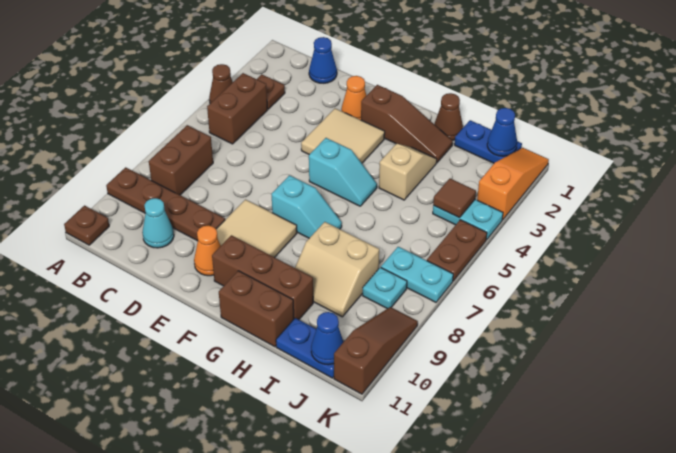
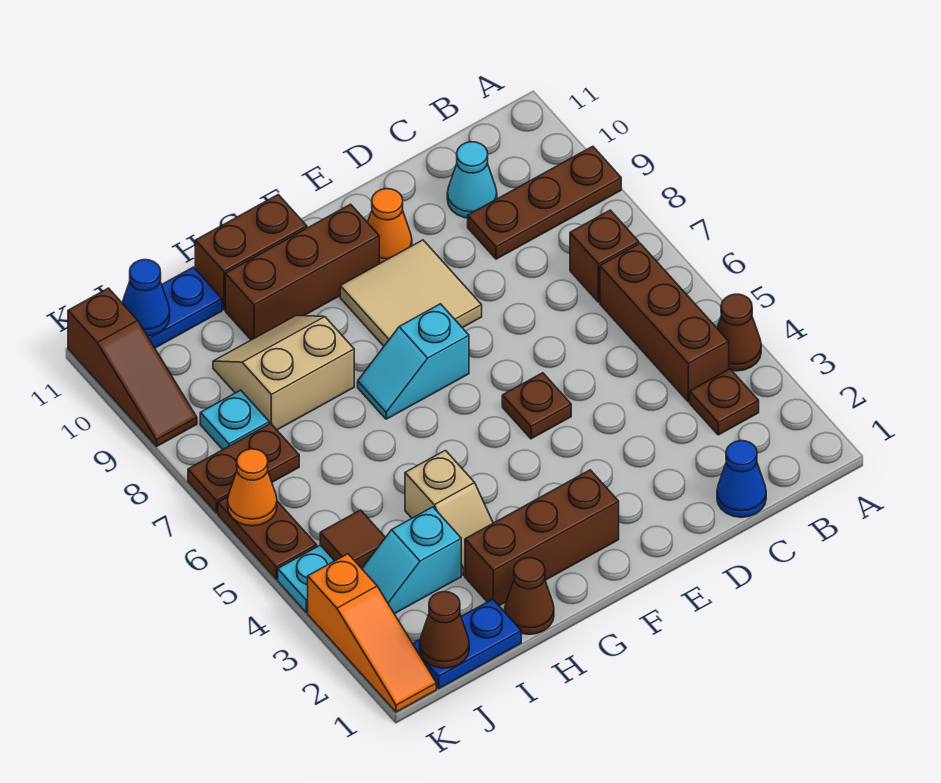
brown plate A9:D9 level 1 -> brown plate A9:C9 level 1
brown plate A11 level 1 -> brown plate E5 level 1
brown brick B4:B5 level 1 -> brown brick B4:B6 level 1
brown brick B7:B8 level 1 -> brown brick B7 level 1
orange cone E2 level 1 -> orange cone K6 level 2
tan tile E3:F4 level 1 -> none
brown slope F2:H2 level 1 top F -> brown brick F2:H2 level 1
cyan slope F5:G5 level 1 top F -> cyan slope I3:J3 level 1 top I
blue cone J1 level 2 -> brown cone J1 level 2
cyan plate J7:K7 level 1 -> brown plate J7:K7 level 1

